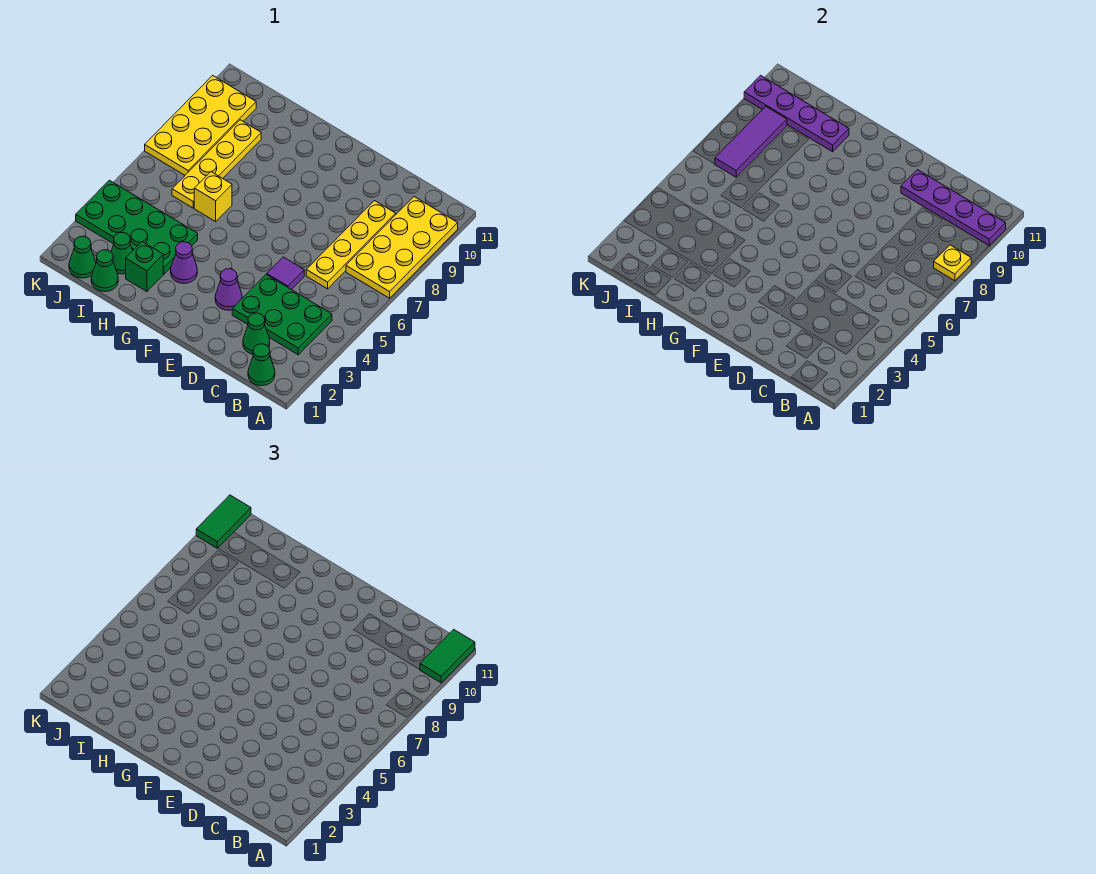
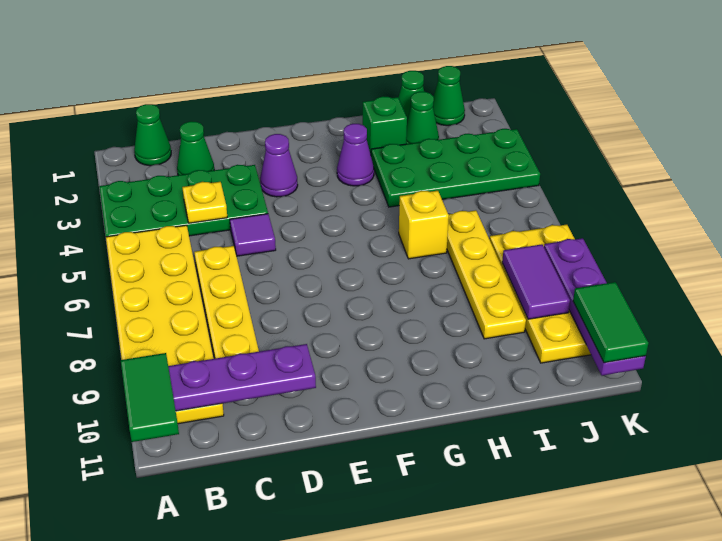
yellow plate A7:B10 level 1 -> yellow plate A5:B10 level 1
yellow plate A8 level 2 -> yellow plate C4 level 2
green plate B3:D4 level 1 -> green plate A3:D4 level 1
purple plate H10:K10 level 2 -> purple plate K8:K11 level 2
purple tile J7:J9 level 2 -> purple tile J8:J9 level 2

